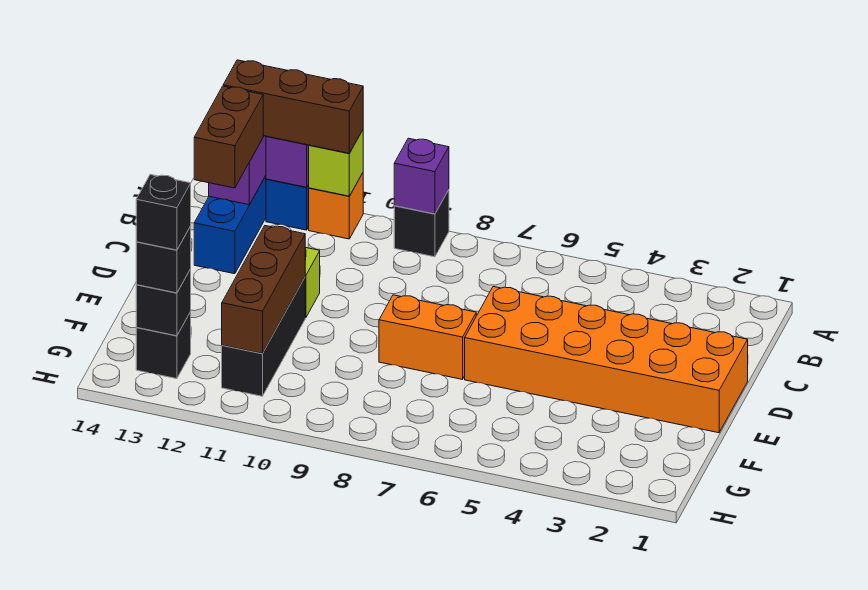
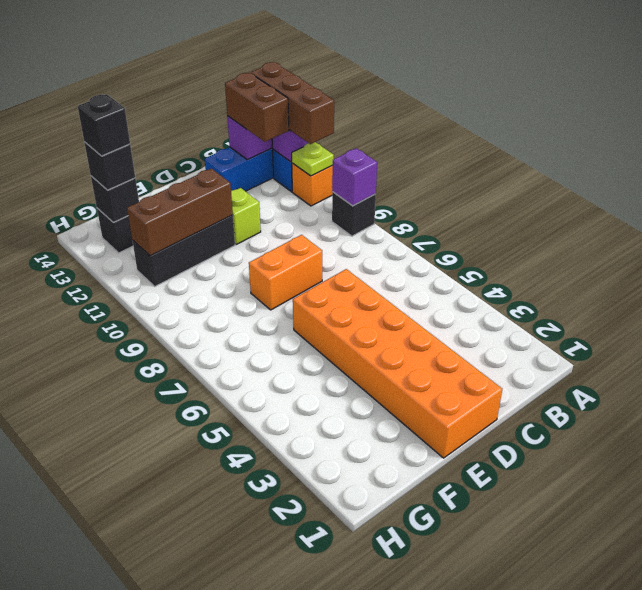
lime brick A11 level 2 -> lime plate A11 level 2
brown brick B13:C13 level 3 -> brown brick B12:B13 level 3
orange brick E7:E8 level 1 -> orange brick D8:E8 level 1

